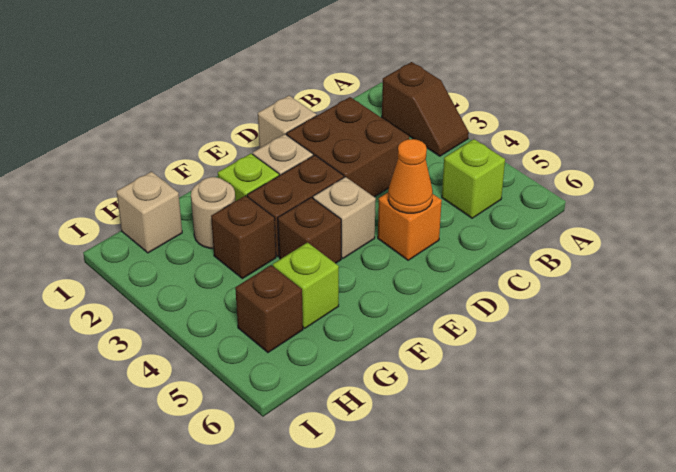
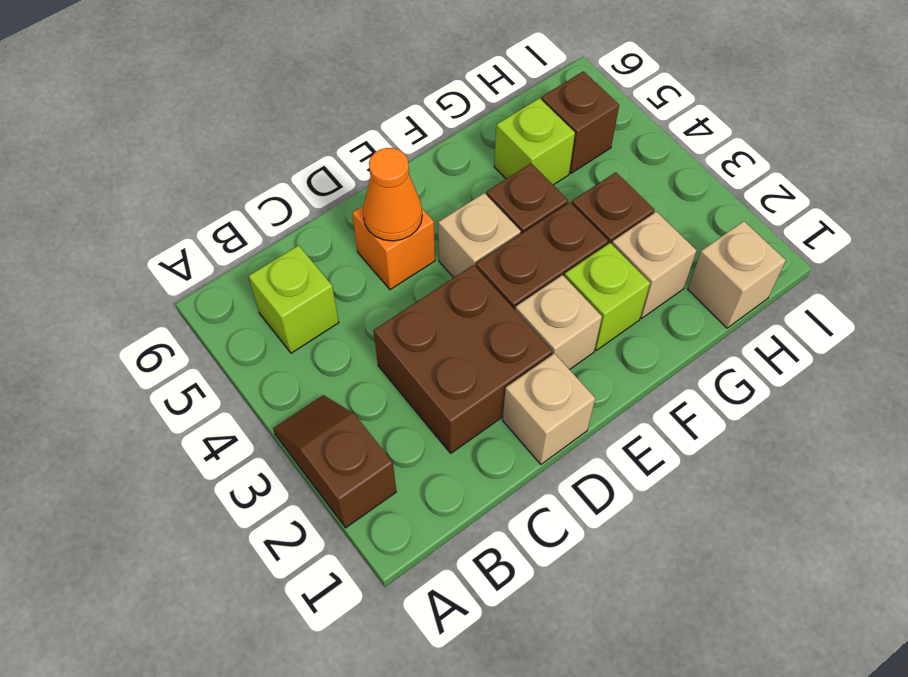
tan round brick G2 level 1 -> tan brick G2 level 1

